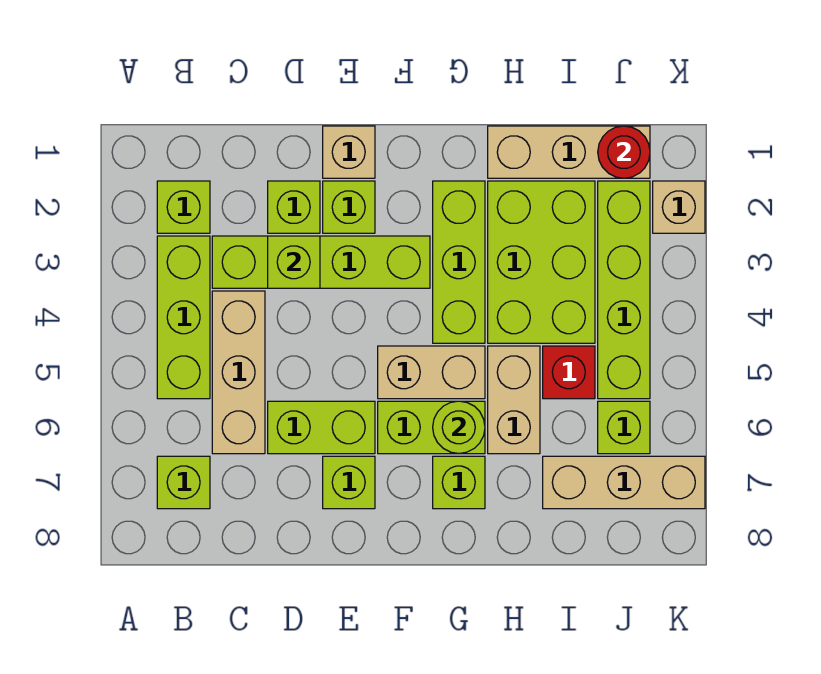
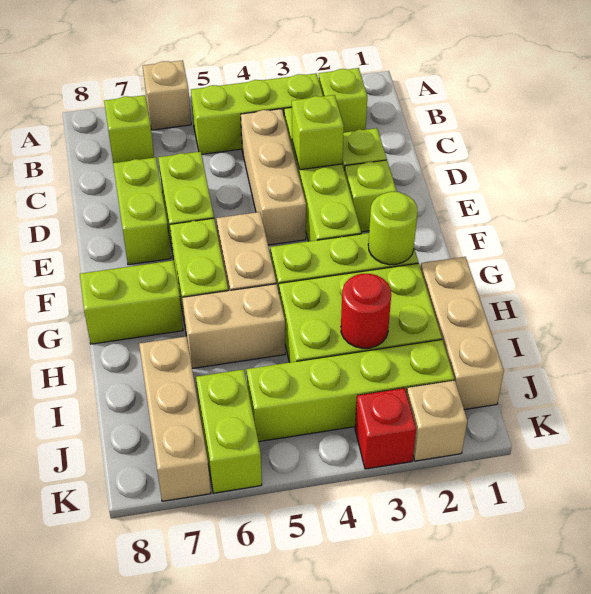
tan brick C4:C6 level 1 -> tan brick C4:E4 level 1
tan brick E1 level 1 -> tan brick A6 level 1
lime brick E7 level 1 -> lime brick D7:E7 level 1
lime round brick G6 level 2 -> lime round brick G2 level 2
lime brick G7 level 1 -> lime brick G7:G8 level 1
red brick I5 level 1 -> red brick K3 level 1
red round brick J1 level 2 -> red round brick I3 level 2
lime brick J6 level 1 -> lime brick J6:K6 level 1

